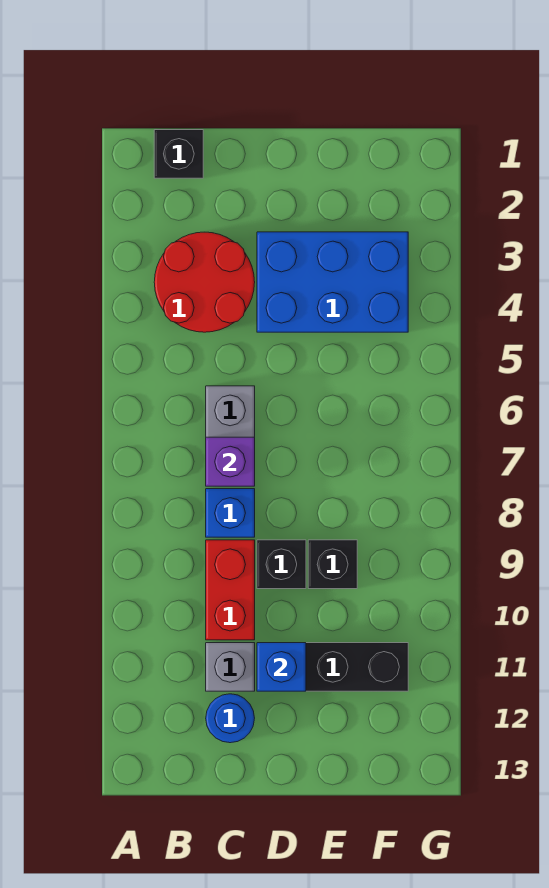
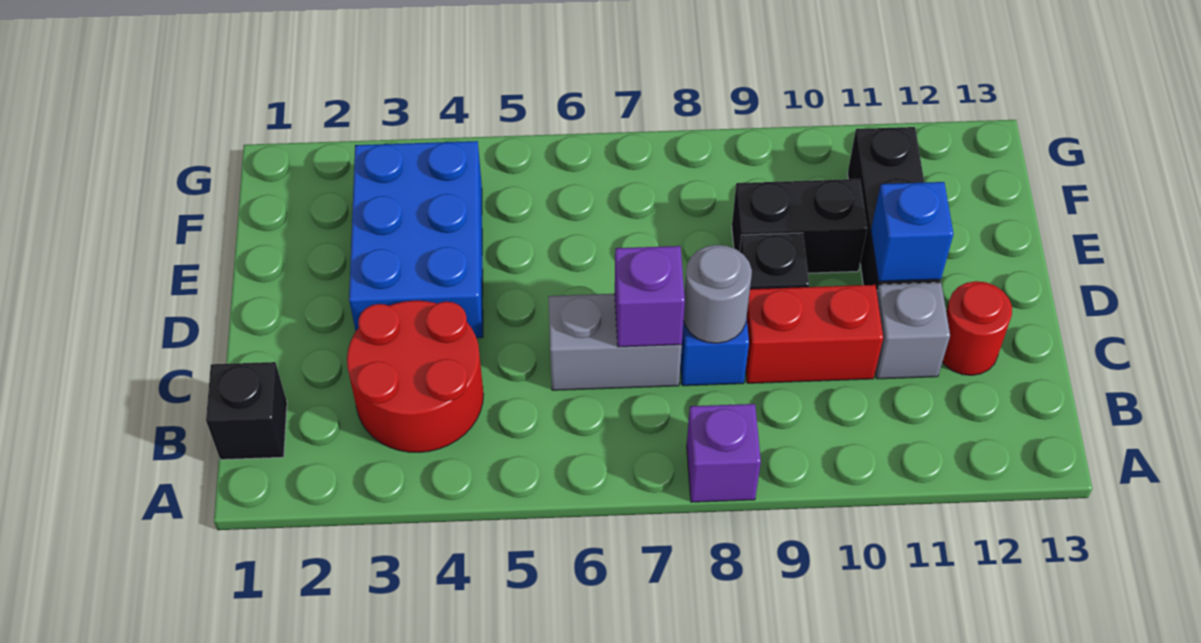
none -> purple brick A8 level 1
none -> grey round brick C8 level 2
blue round brick C12 level 1 -> red round brick C12 level 1
black brick E9 level 1 -> black brick E9:E10 level 1

